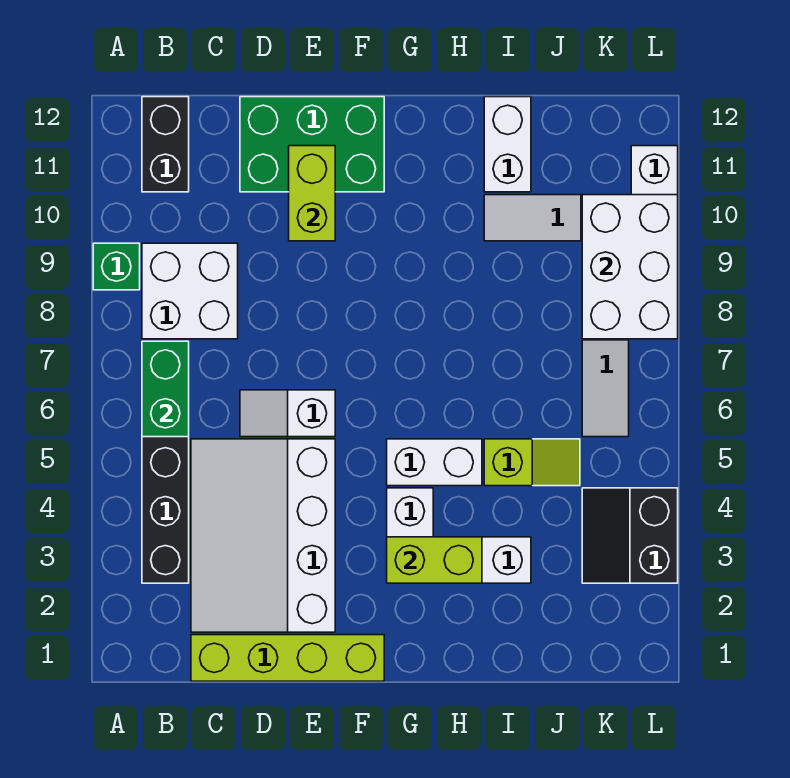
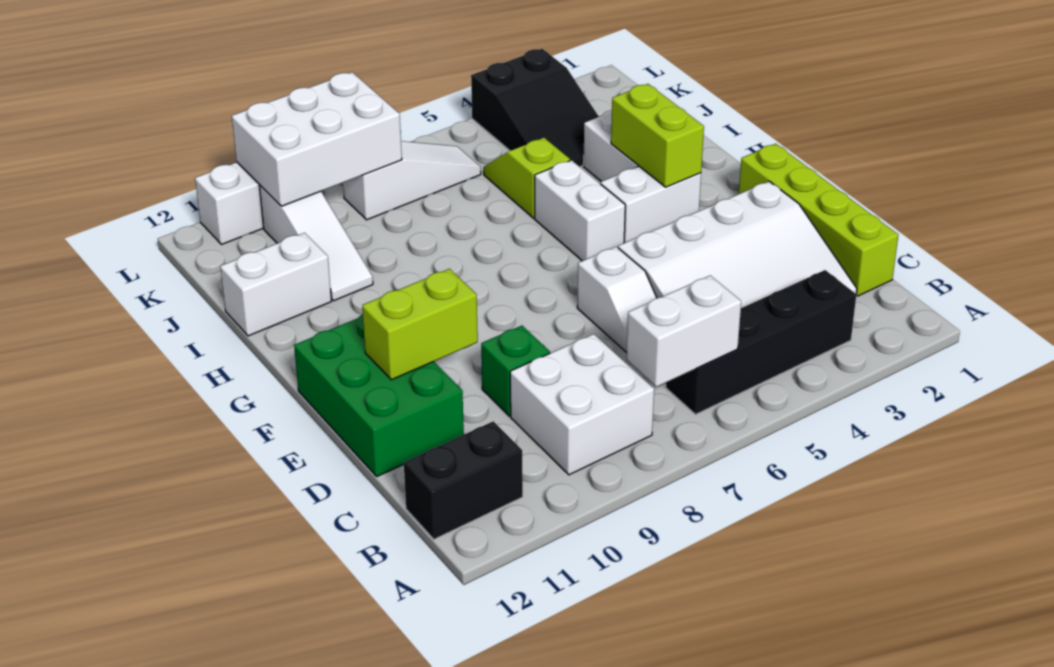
green brick A9 level 1 -> green brick D9 level 1
green brick B6:B7 level 2 -> white brick B6:B7 level 2
black slope K3:L4 level 1 top L -> black slope J3:L4 level 1 top L

